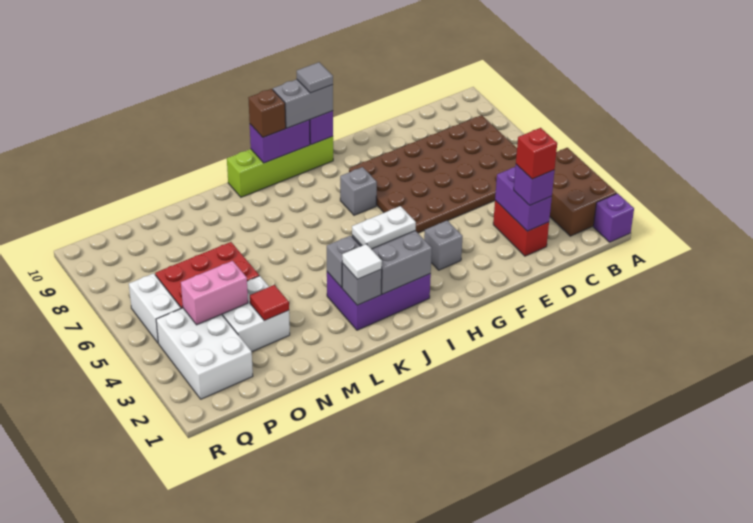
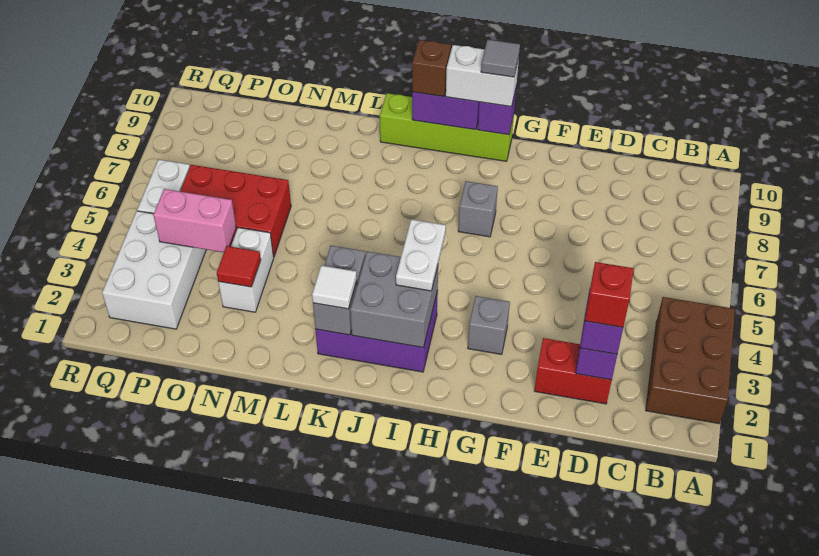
purple brick A1 level 1 -> none
brown plate B5:G8 level 1 -> none
red brick D2:D3 level 1 -> red brick D2:E2 level 1
grey brick H10:I10 level 3 -> white brick H10:I10 level 3
white plate I3:J3 level 3 -> white plate I3:I4 level 3
white brick N3:O4 level 1 -> white brick N3:N4 level 1

